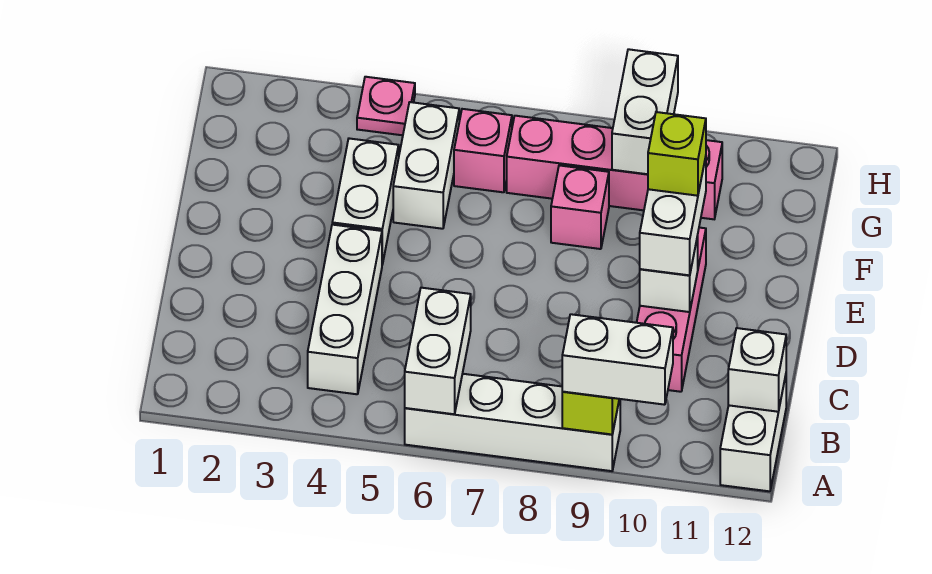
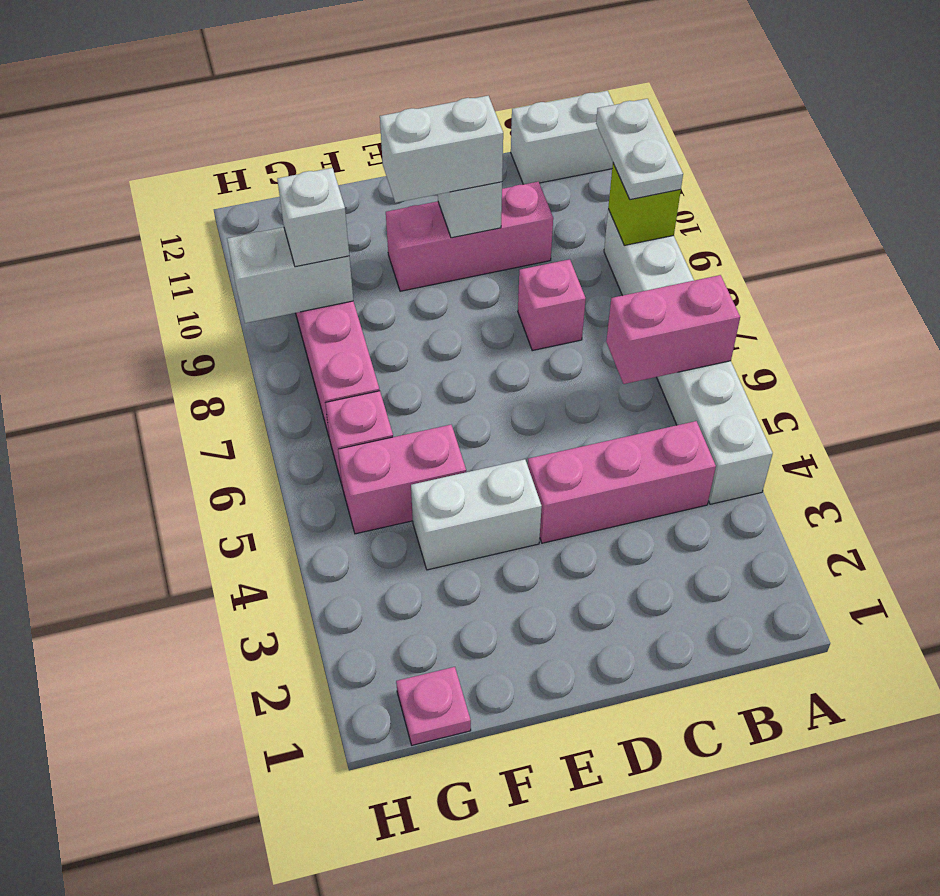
white brick A6:A9 level 1 -> white brick A4:A9 level 1
white brick A6:B6 level 2 -> pink brick A6:B6 level 2
white brick A9:A10 level 3 -> white plate A9:A10 level 3
white brick B4:D4 level 1 -> pink brick B4:D4 level 1
white brick B12 level 2 -> white brick G9 level 3
lime brick E10 level 4 -> none
white brick F5:G5 level 1 -> pink brick F5:G5 level 1
pink brick F8 level 1 -> pink brick C8 level 1
pink plate H4 level 1 -> pink plate G1 level 1

